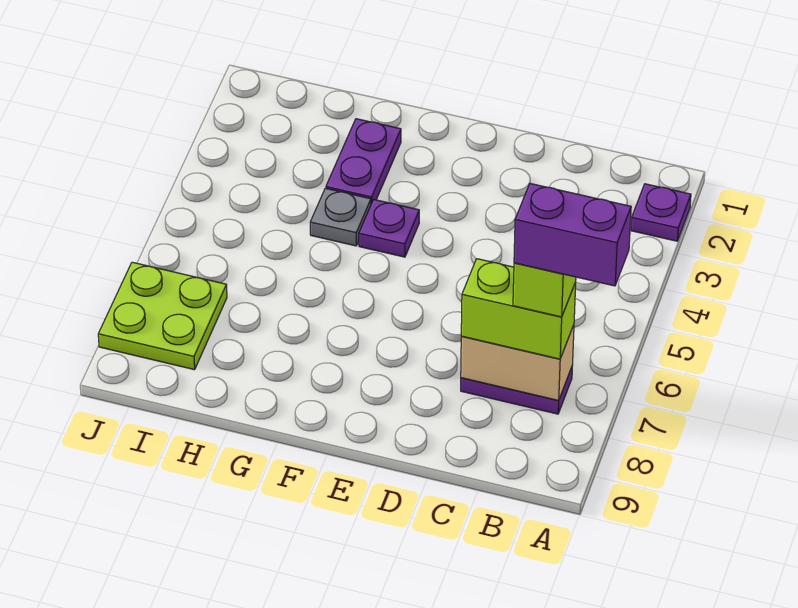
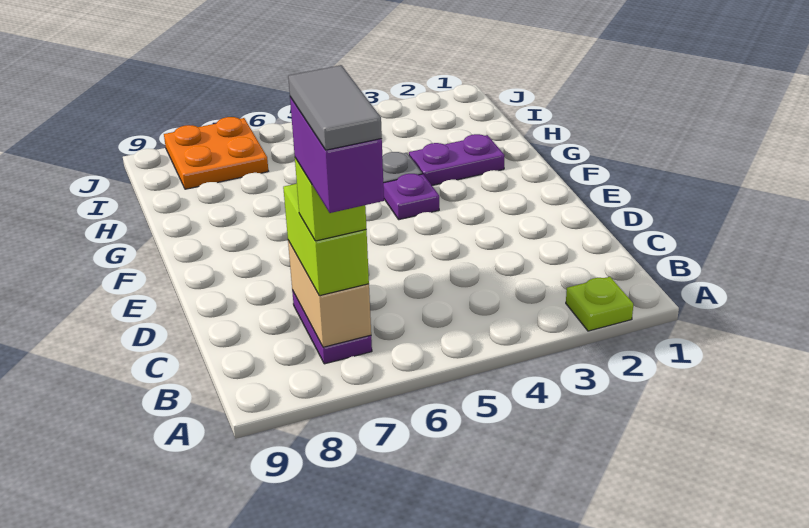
purple plate A2 level 1 -> lime plate A2 level 1
none -> grey tile A7:B7 level 6
lime plate I7:J8 level 1 -> orange plate I7:J8 level 1

